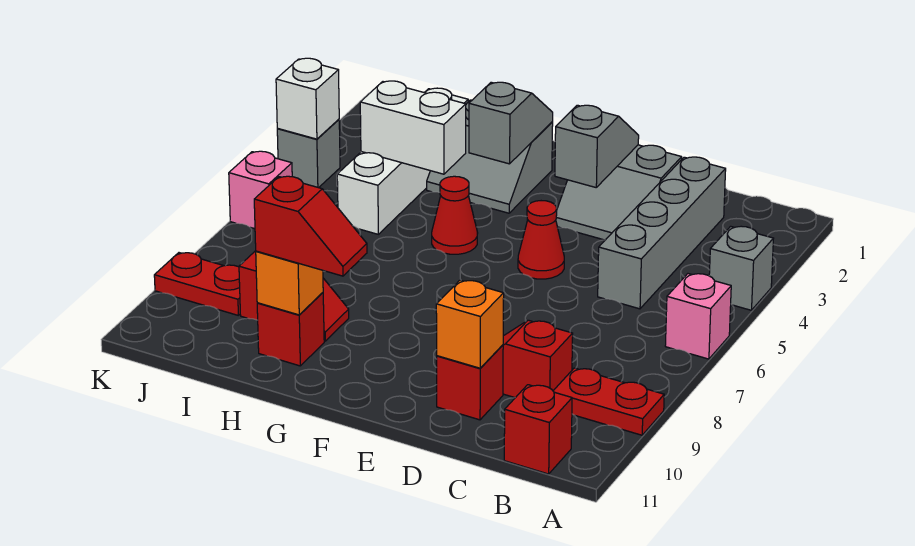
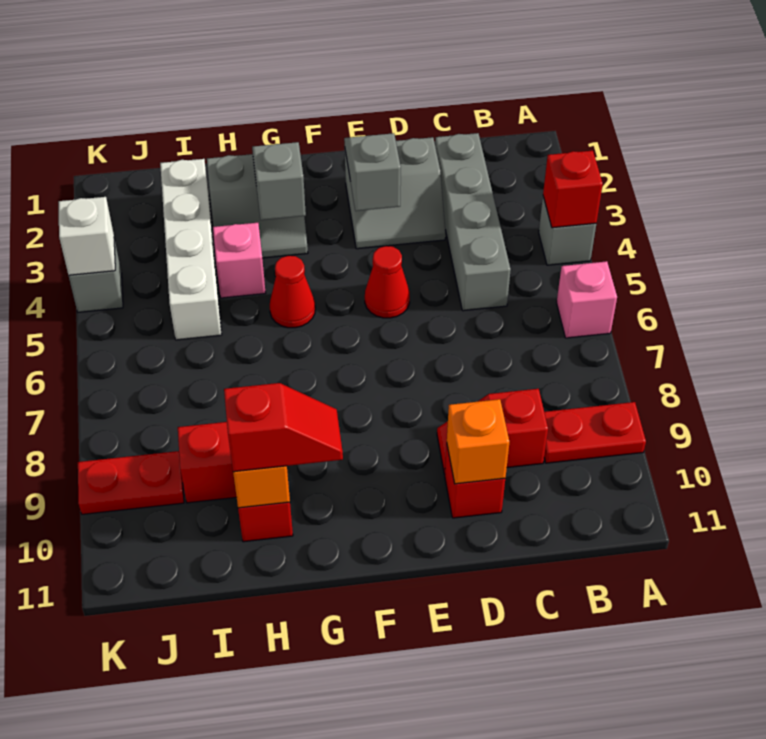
red brick B11 level 1 -> red brick A4 level 2
white brick H4:I4 level 2 -> none
pink brick K6 level 1 -> pink brick H4 level 1

